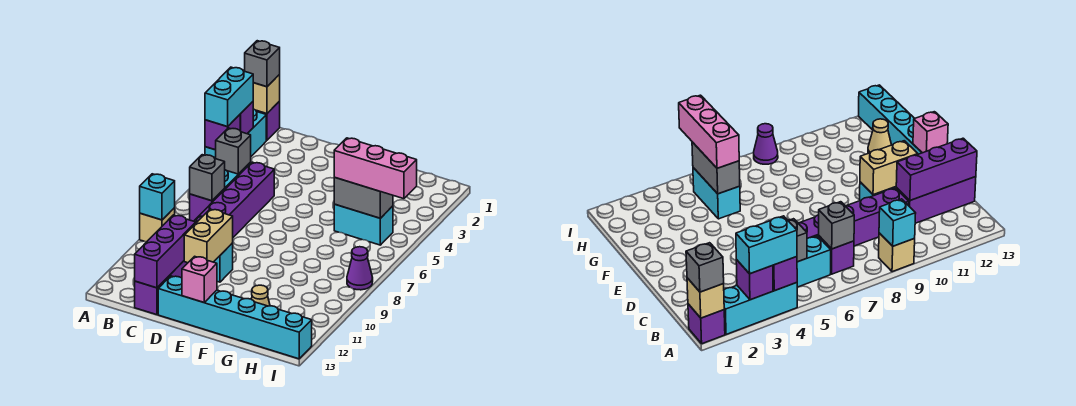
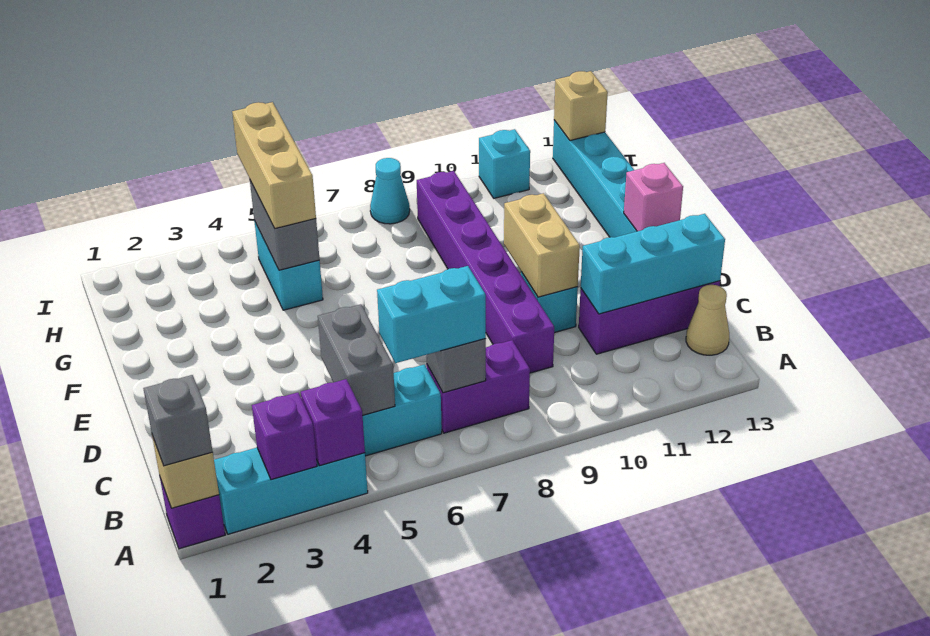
cyan brick A3:A4 level 3 -> cyan brick B6:B7 level 3
tan brick A9 level 1 -> tan brick I13 level 2
cyan brick A9 level 2 -> cyan brick I11 level 1
grey brick B5 level 2 -> grey brick B5:C5 level 2
purple brick B7 level 1 -> purple brick B7:B8 level 1
purple brick C5:C10 level 1 -> purple brick C9:H9 level 1
purple brick C11:C13 level 2 -> cyan brick C11:C13 level 2
tan brick D10:D11 level 2 -> tan brick D10:E10 level 2
pink brick G5:I5 level 3 -> tan brick G5:I5 level 3
tan cone G12 level 1 -> tan cone B13 level 1
purple cone I8 level 1 -> cyan cone I8 level 1

